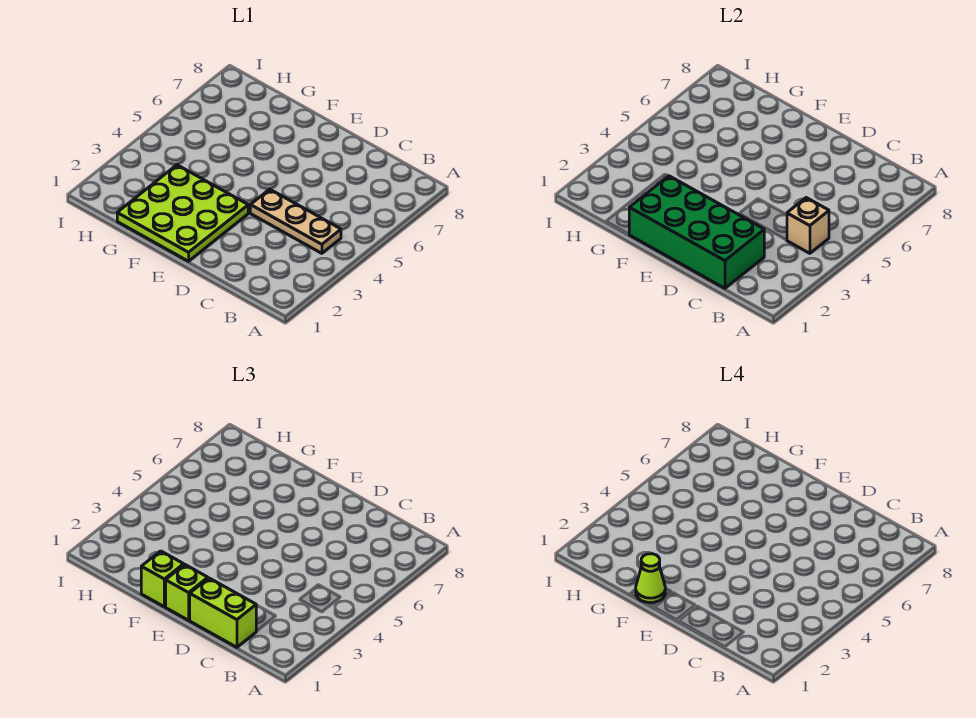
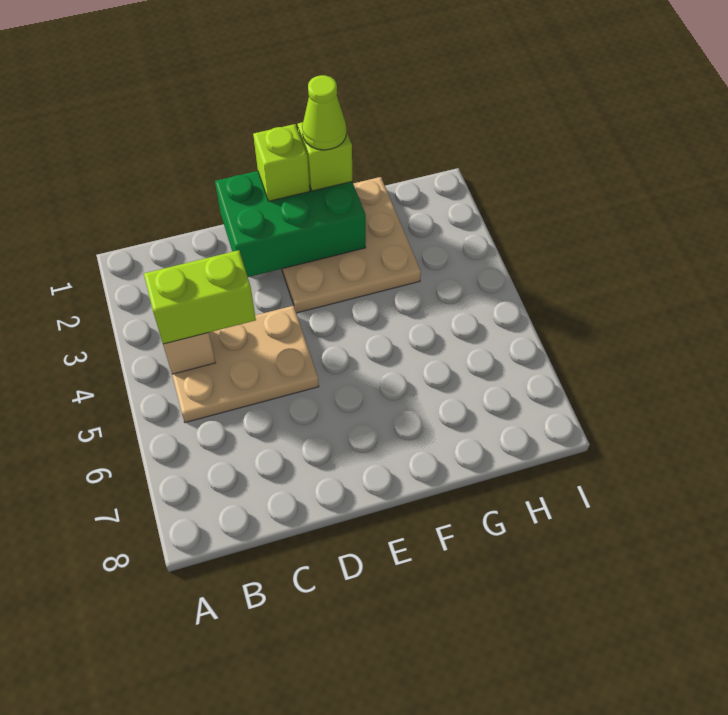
tan plate B4:D4 level 1 -> tan plate B4:D5 level 1
green brick C1:F2 level 2 -> green brick D1:F2 level 2
lime brick C1:D1 level 3 -> lime brick B4:C4 level 3
lime plate E1:G3 level 1 -> tan plate E1:G3 level 1

